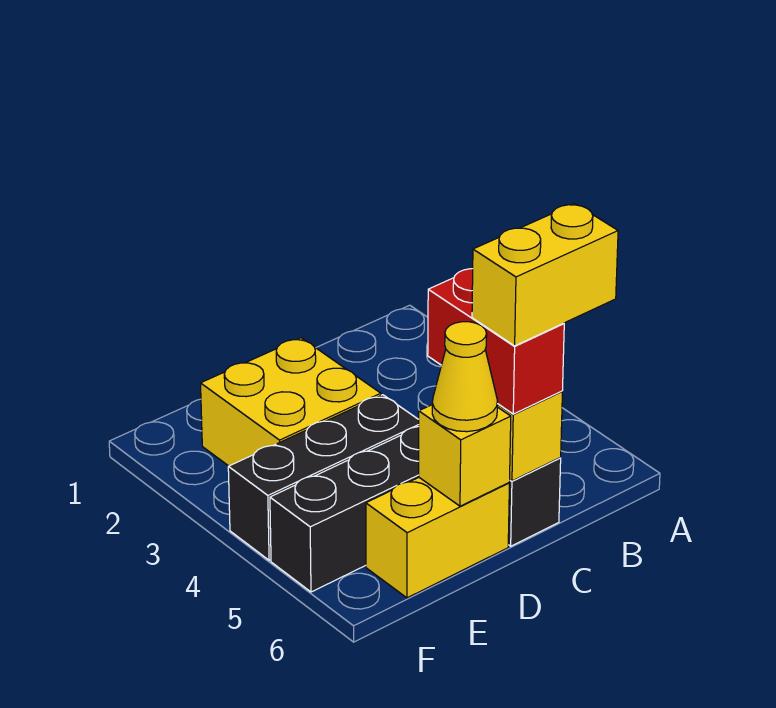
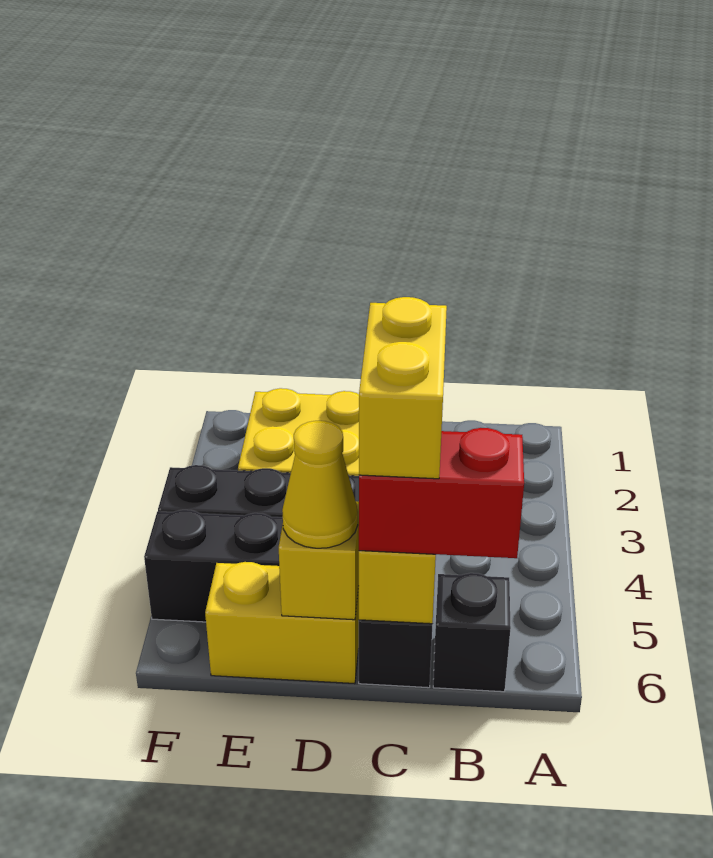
none -> black brick B6 level 1
yellow brick B6:C6 level 4 -> yellow brick C5:C6 level 4
red brick C5:C6 level 3 -> red brick B6:C6 level 3

